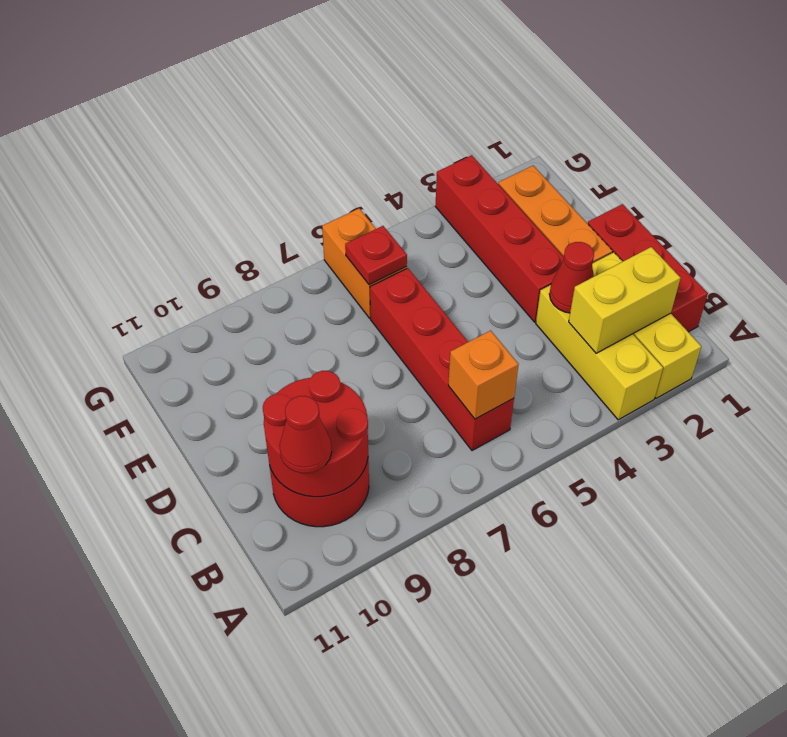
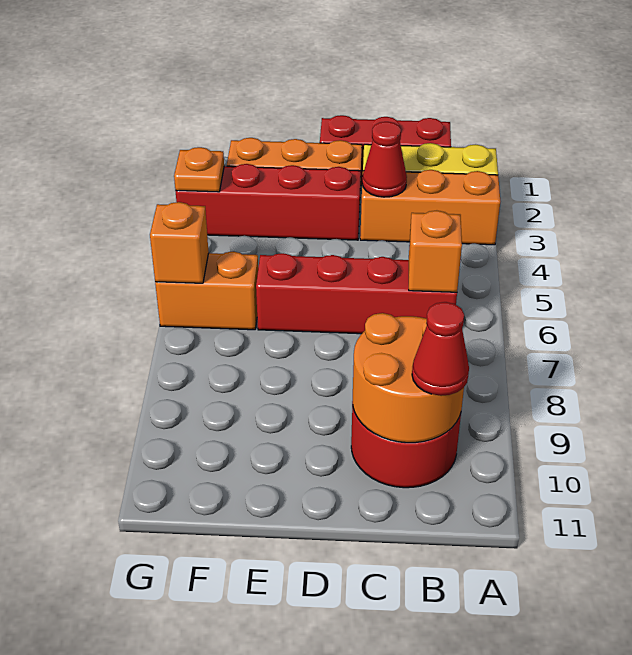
yellow brick A3:C3 level 1 -> orange brick A3:C3 level 1
yellow brick B2:B3 level 2 -> none
red round brick B9:C10 level 2 -> orange round brick B9:C10 level 2
red plate F6 level 2 -> none
none -> orange plate G3 level 2
none -> orange brick G6 level 2

